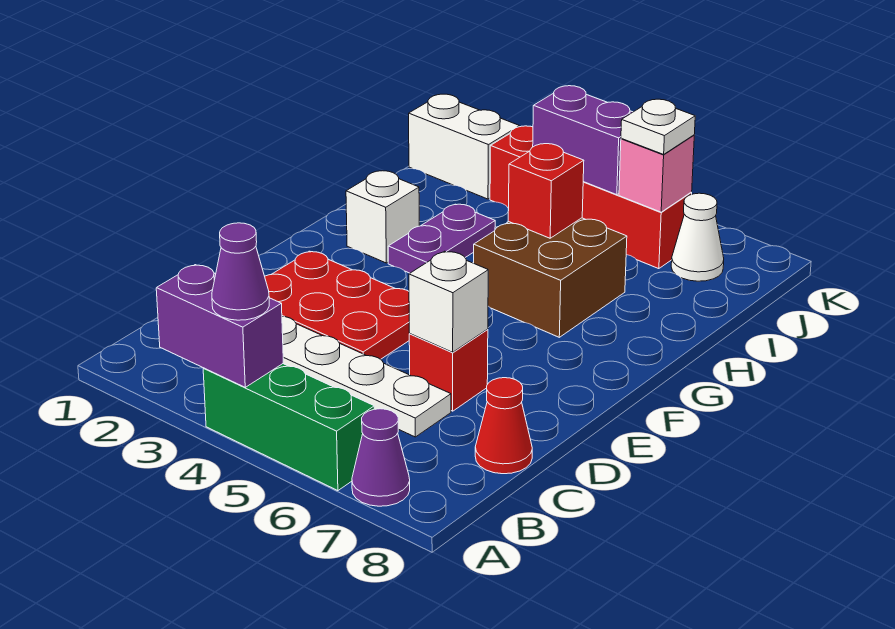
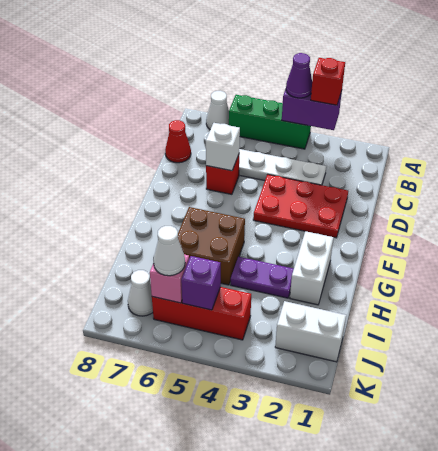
purple cone A7 level 1 -> white cone A7 level 1
white brick G2 level 1 -> white brick G2:H2 level 1
purple plate G3:H3 level 1 -> purple plate H3:H4 level 1
red brick H5 level 2 -> red brick A3 level 3
red brick J3:J6 level 1 -> red brick J4:J6 level 1
purple brick J4:J5 level 2 -> purple brick J5 level 2
white plate J6 level 3 -> white cone J6 level 3

